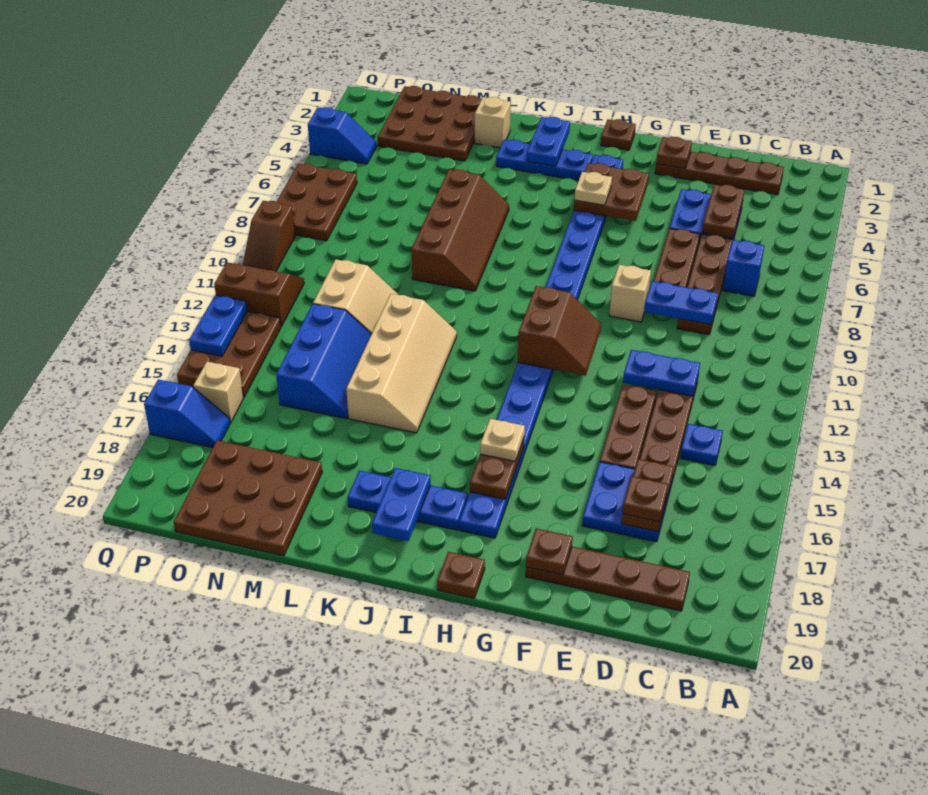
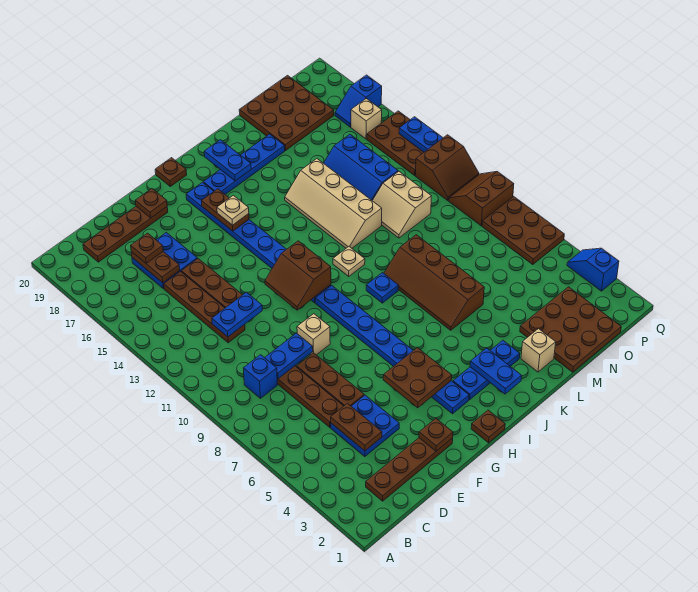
blue brick C7 level 1 -> blue brick C9 level 1
blue plate C14 level 1 -> blue plate J9 level 1
tan plate H5 level 3 -> tan plate J11 level 1
blue plate I18:K18 level 1 -> blue plate I18:L18 level 1
blue slope P4:Q4 level 1 top Q -> blue slope Q3:Q4 level 1 top 3
brown slope Q9:Q10 level 1 top 9 -> brown slope P9:Q10 level 1 top 9

